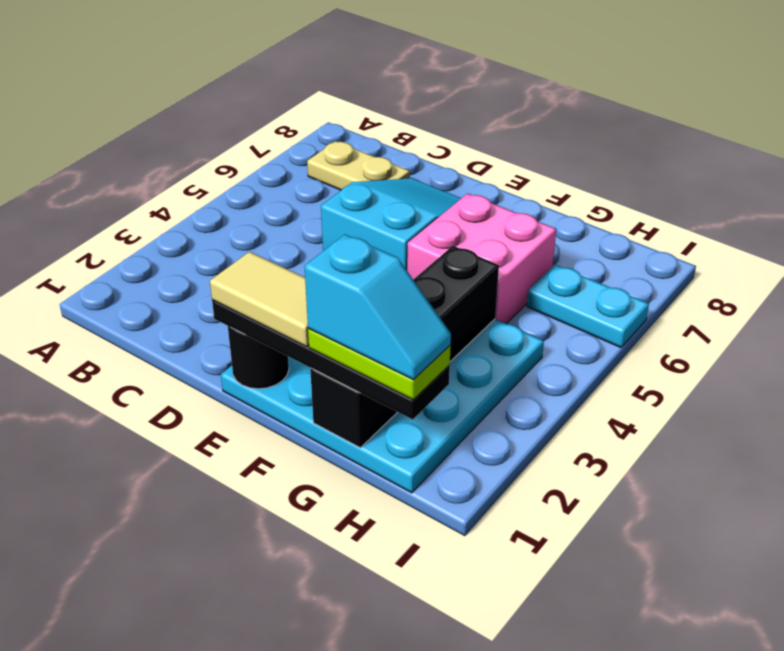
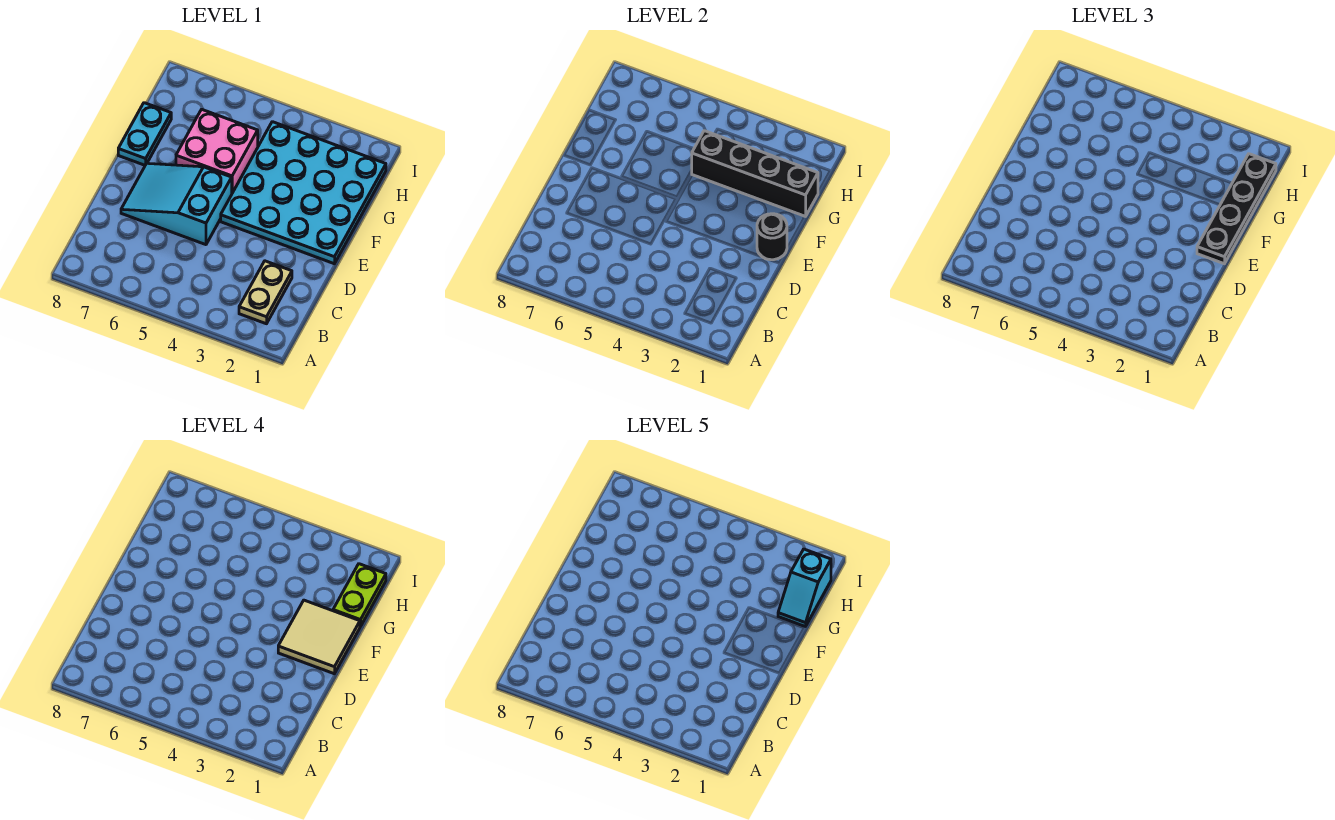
tan plate B7:C7 level 1 -> tan plate B2:C2 level 1
tan tile E1:F1 level 4 -> tan tile E1:F2 level 4
cyan slope G1:H1 level 5 top G -> cyan slope G1:H1 level 5 top H
cyan plate H6:I6 level 1 -> cyan plate F8:G8 level 1

